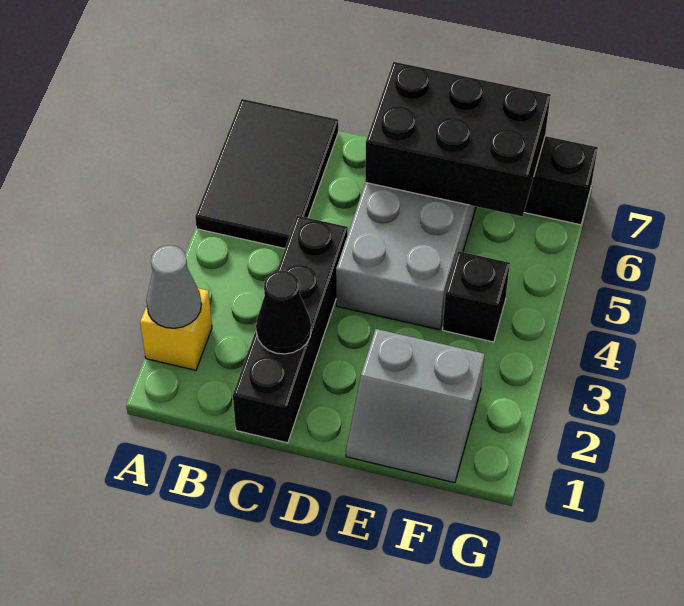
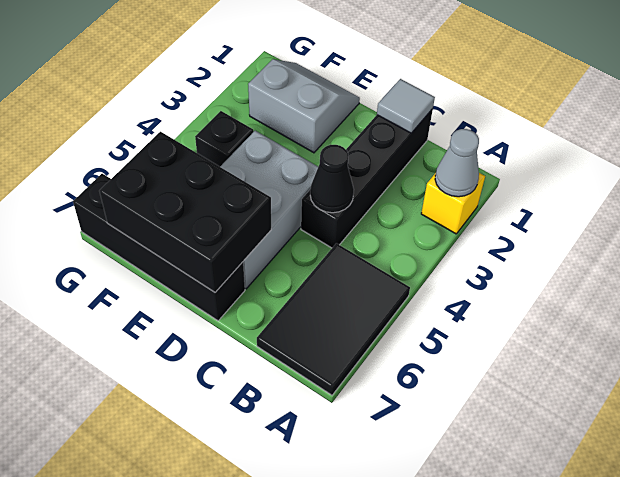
none -> grey tile C1 level 2
black cone C2 level 2 -> black cone C4 level 2

